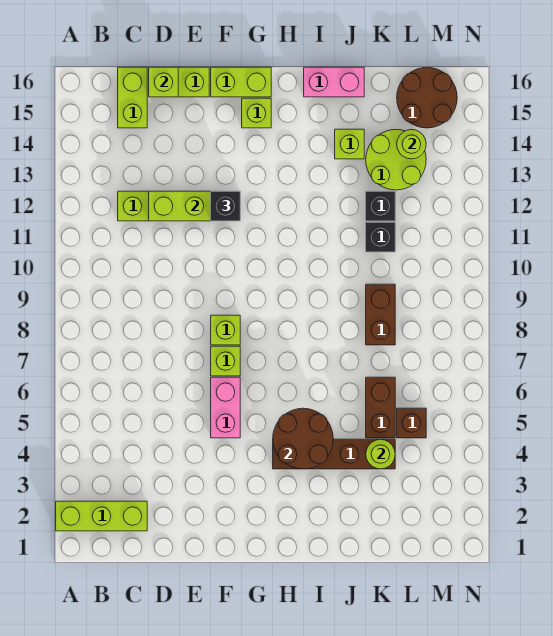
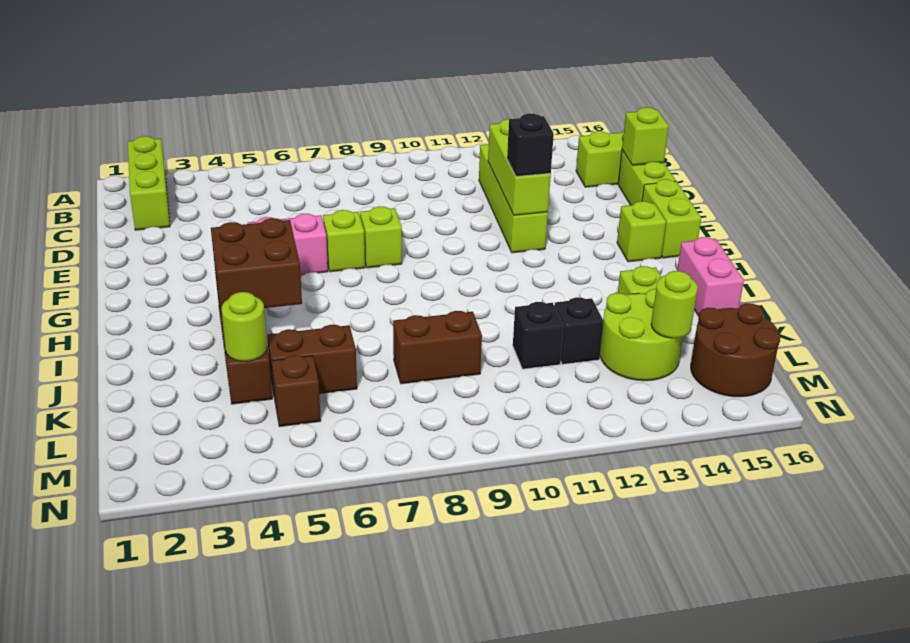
brown round brick H4:I5 level 2 -> brown brick H4:I5 level 2

